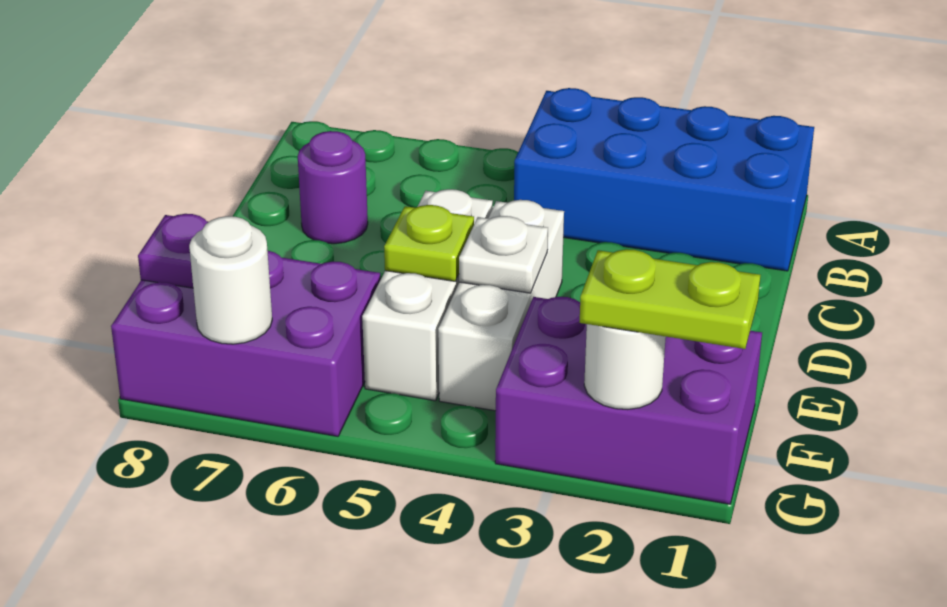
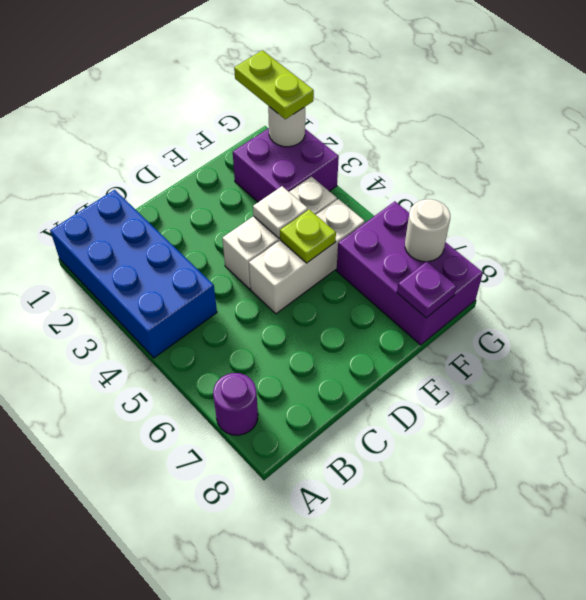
purple round brick C7 level 1 -> purple round brick A7 level 1
purple brick F1:G3 level 1 -> purple brick F2:G3 level 1

